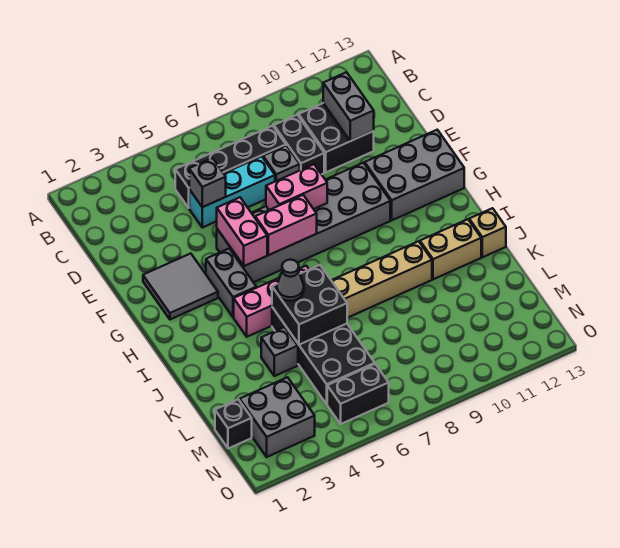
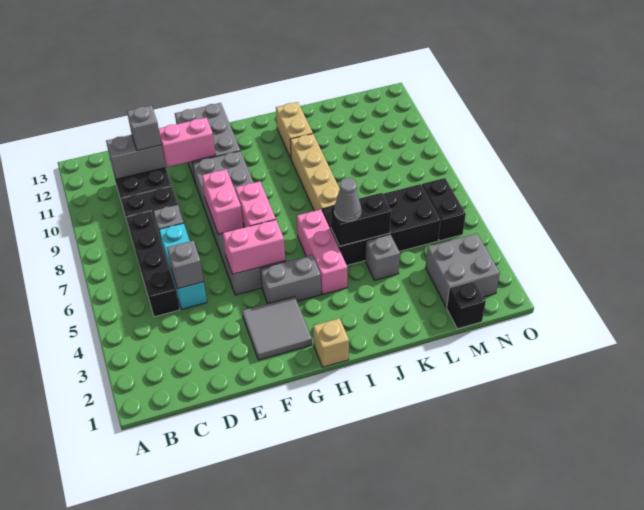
none -> grey brick D11 level 3
none -> pink brick E11:F11 level 2
black brick J5:K6 level 2 -> black brick J5:K5 level 2
tan brick J13 level 1 -> tan brick H1 level 1

